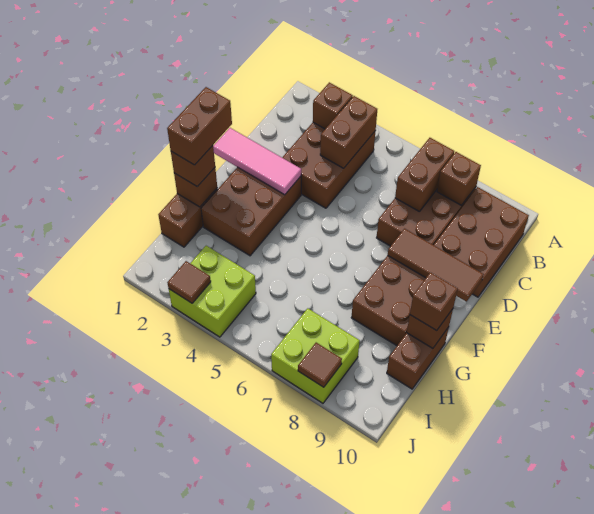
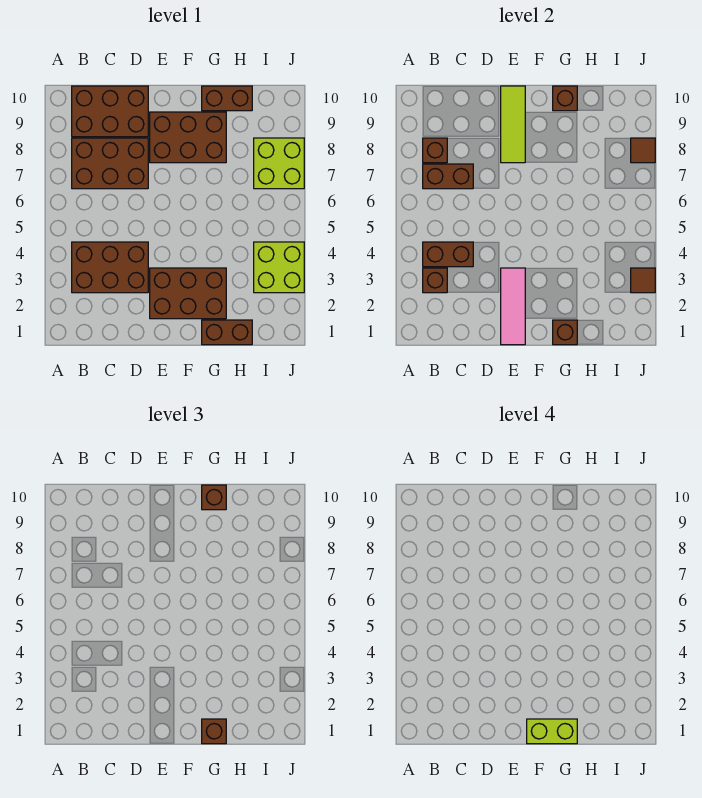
brown tile E8:E10 level 2 -> lime tile E8:E10 level 2
brown brick F1:G1 level 4 -> lime brick F1:G1 level 4

